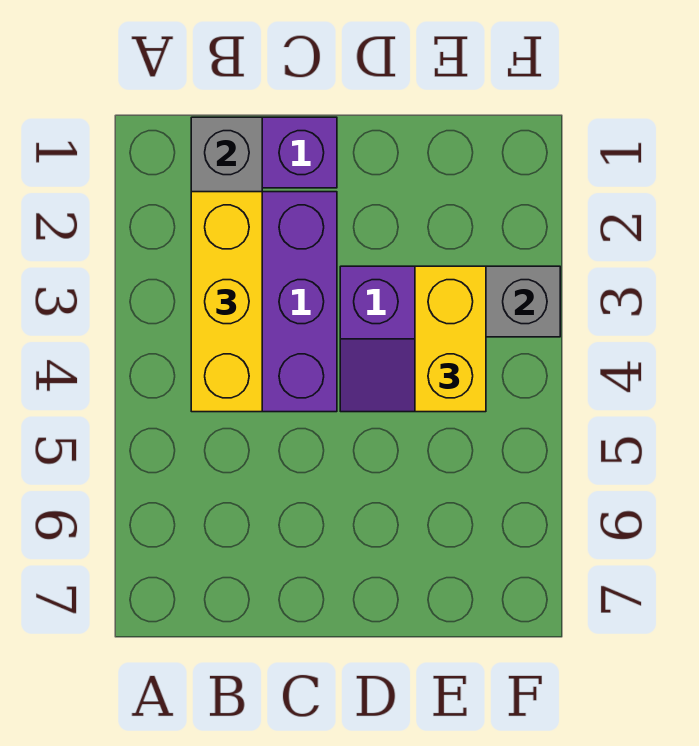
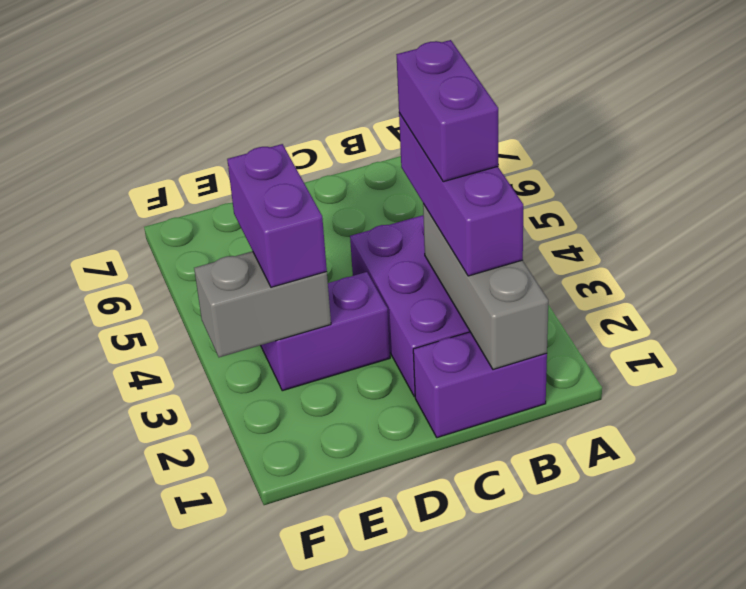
yellow brick B2:B4 level 3 -> purple brick B2:B4 level 3
none -> purple brick B3:B4 level 4
yellow brick E3:E4 level 3 -> purple brick E3:E4 level 3

